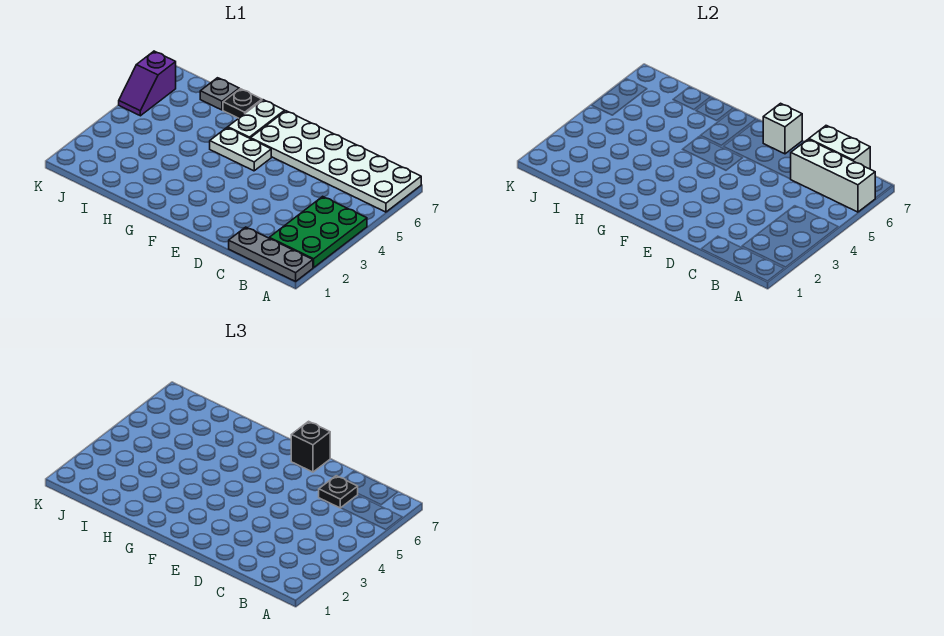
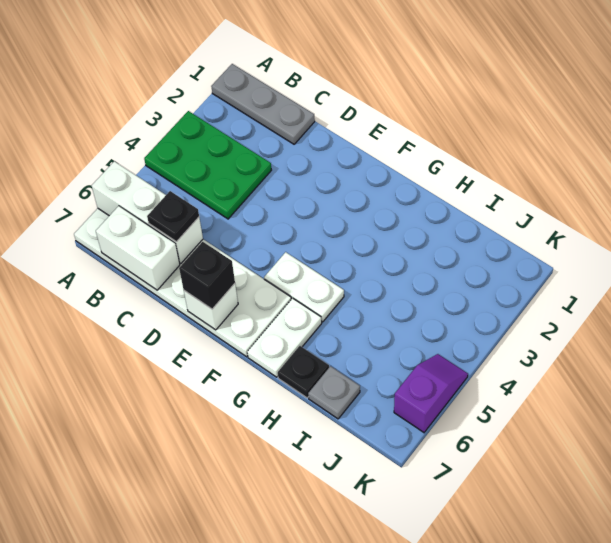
green plate A2:B4 level 1 -> green plate A3:C4 level 1

